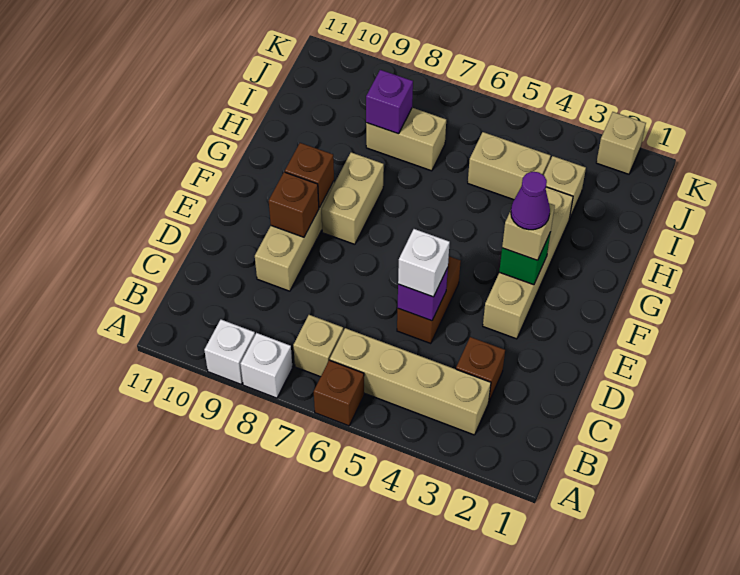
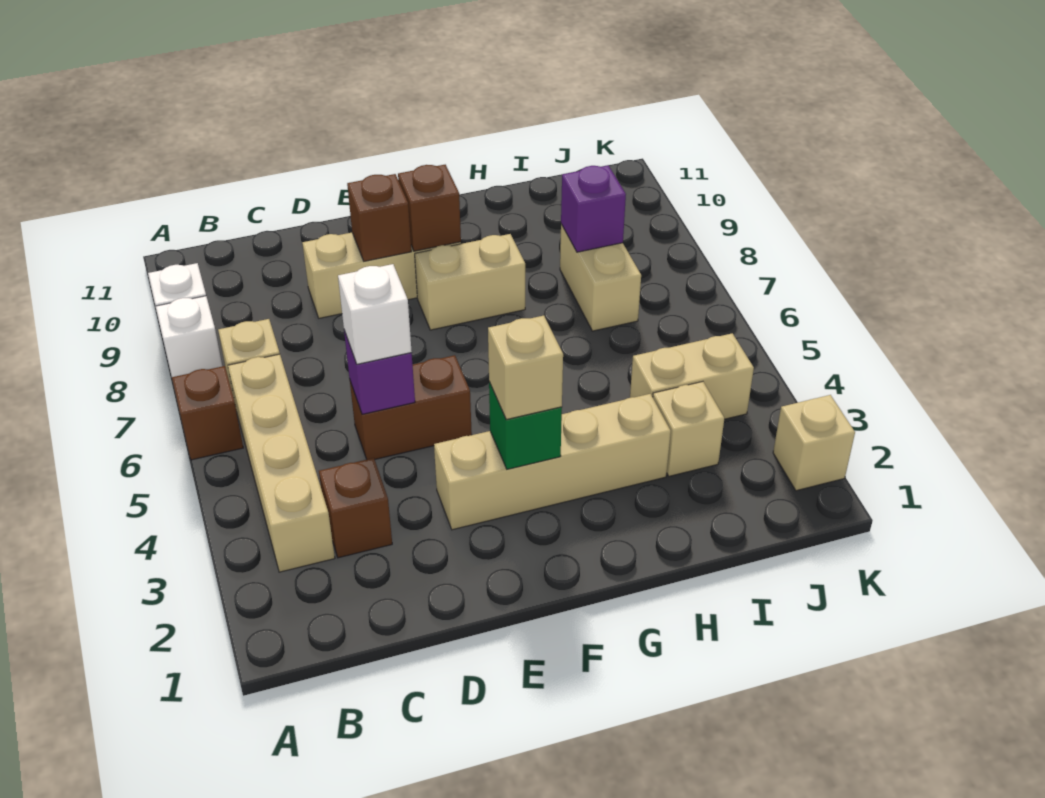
purple cone F3 level 4 -> none
tan brick I4:I5 level 1 -> tan brick I4:J4 level 1

